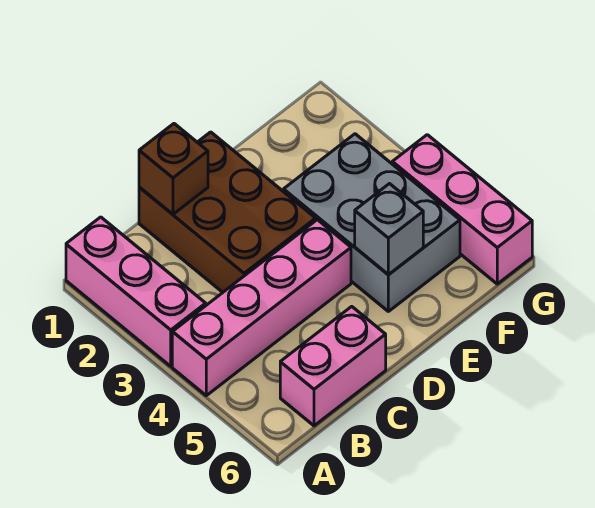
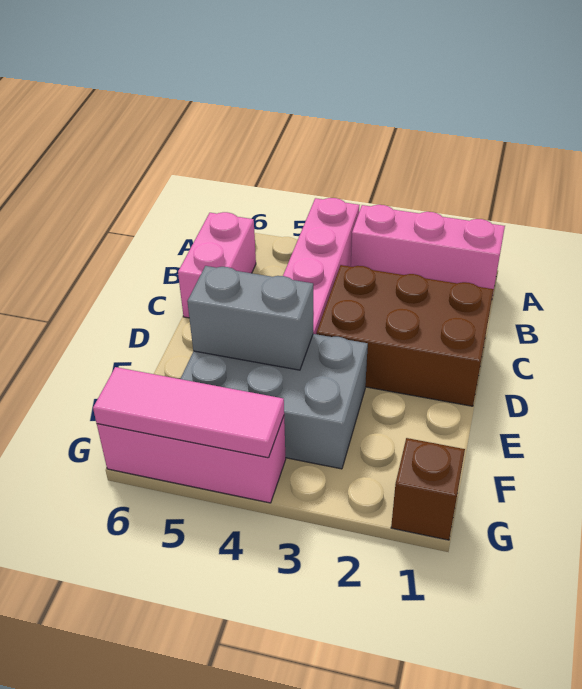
brown brick C1 level 2 -> brown brick G1 level 1
grey brick E5 level 2 -> grey brick E4:E5 level 2
none -> pink tile G4:G6 level 2

